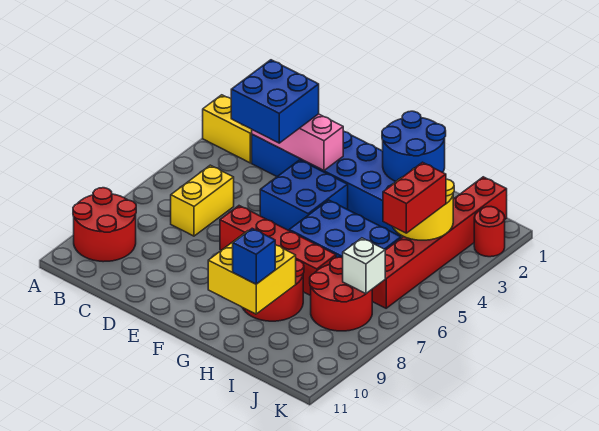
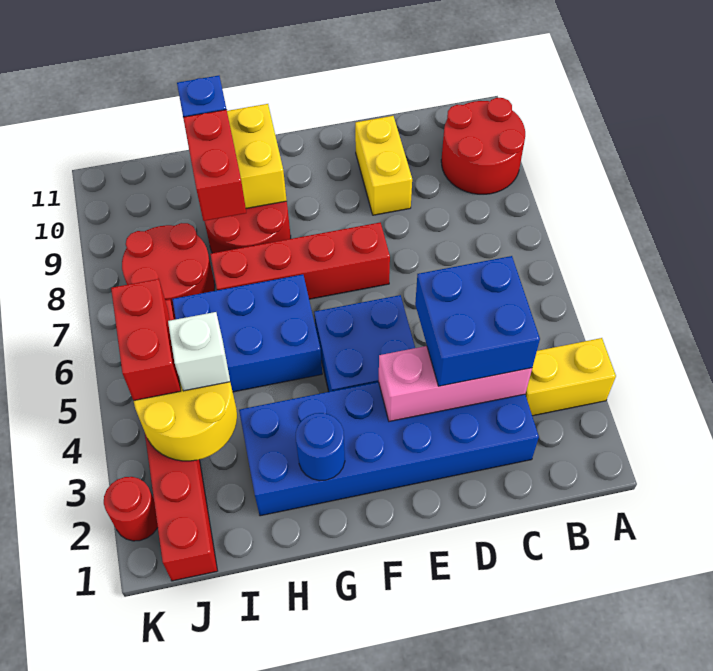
yellow brick C6:C7 level 1 -> yellow brick D9:D10 level 1
blue round brick G1:H2 level 2 -> blue round brick G2 level 2
none -> red brick H8:H9 level 3
white brick J7 level 2 -> white brick I4 level 3

